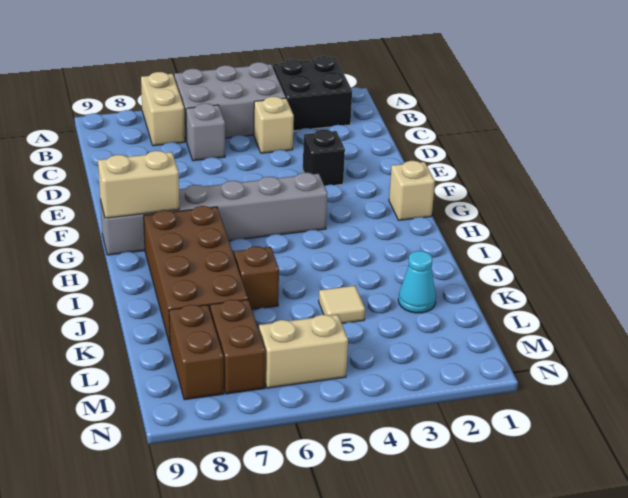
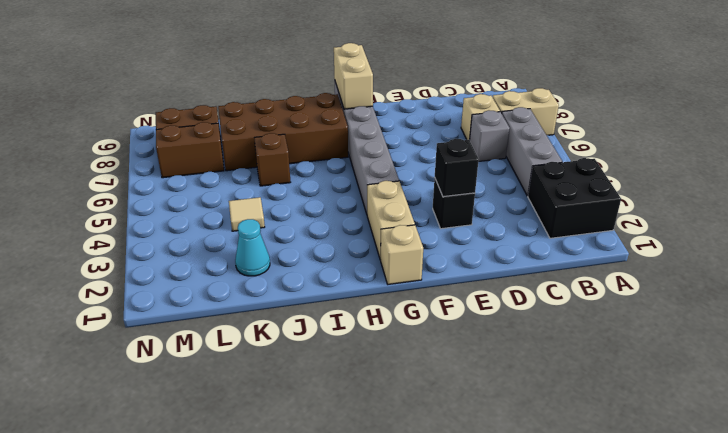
grey brick A4:B6 level 1 -> grey brick B4:B6 level 1
tan brick C4 level 1 -> tan brick C7 level 1
none -> black brick E3 level 2
tan brick M5:M6 level 1 -> tan brick G2:G3 level 1

